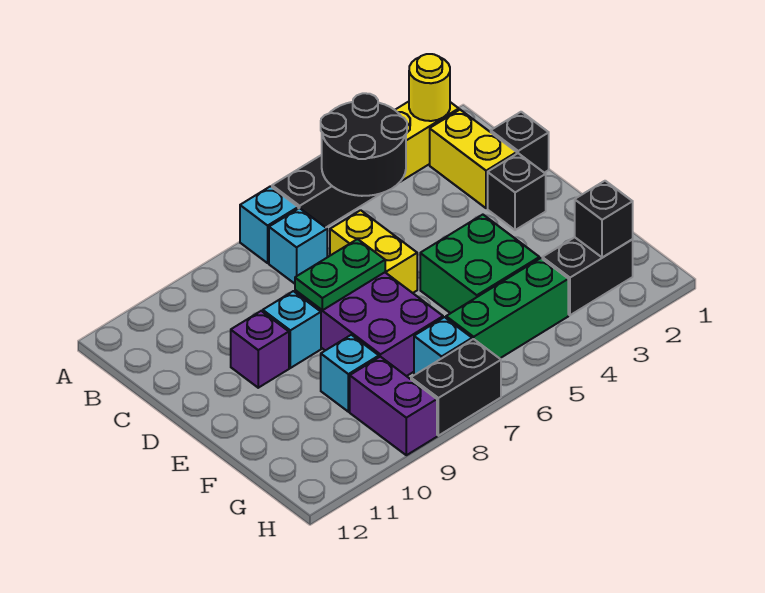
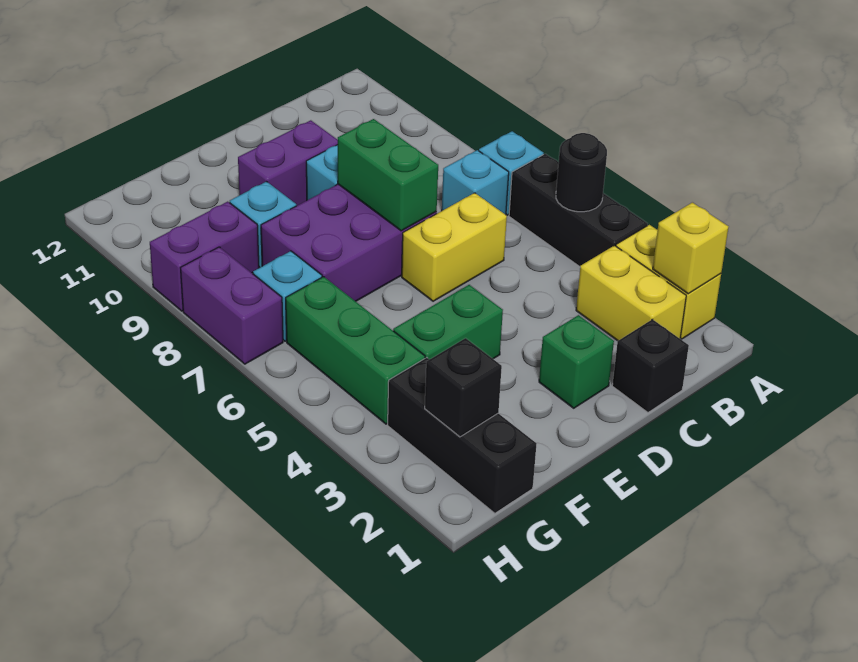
yellow round brick A2 level 2 -> yellow brick A2 level 2
black round brick A4:B5 level 2 -> black round brick A5 level 2
yellow brick B2:C2 level 1 -> yellow brick B2:B3 level 1
black brick D2 level 1 -> green brick D2 level 1
green plate D7:D8 level 2 -> green brick D7:D8 level 2
purple brick D10 level 1 -> purple brick D10:E10 level 1
green brick E4:F5 level 1 -> green brick E4:F4 level 1
black brick G2:G3 level 1 -> black brick G1:G3 level 1
black brick H7:H8 level 1 -> purple brick H7:H8 level 1

